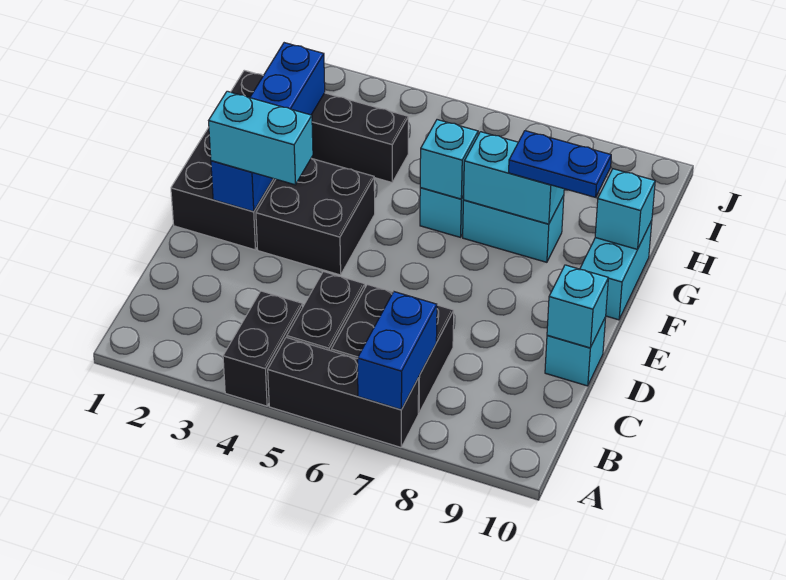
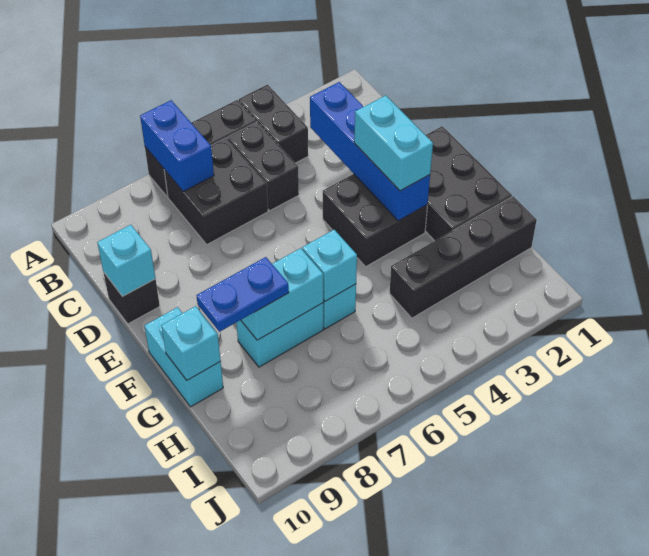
cyan brick D10 level 1 -> black brick D10 level 1
blue brick E2:H2 level 2 -> blue brick C3:F3 level 2
cyan brick E2:E3 level 3 -> cyan brick E3:F3 level 3

